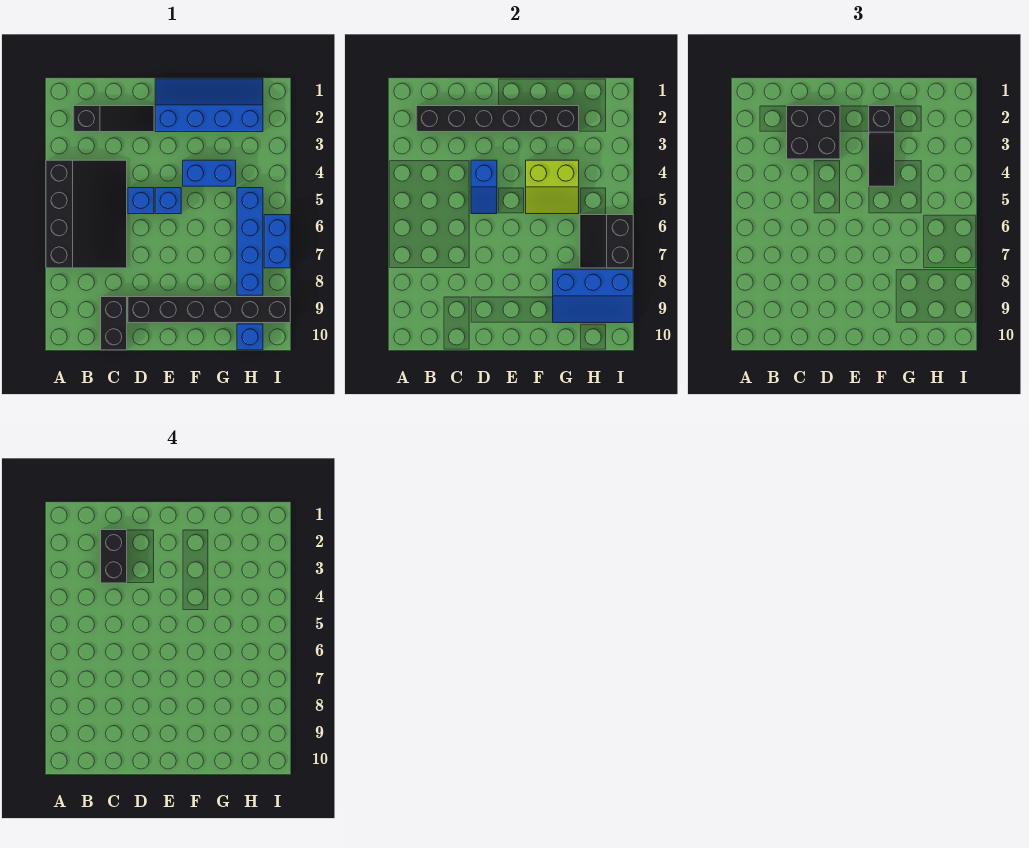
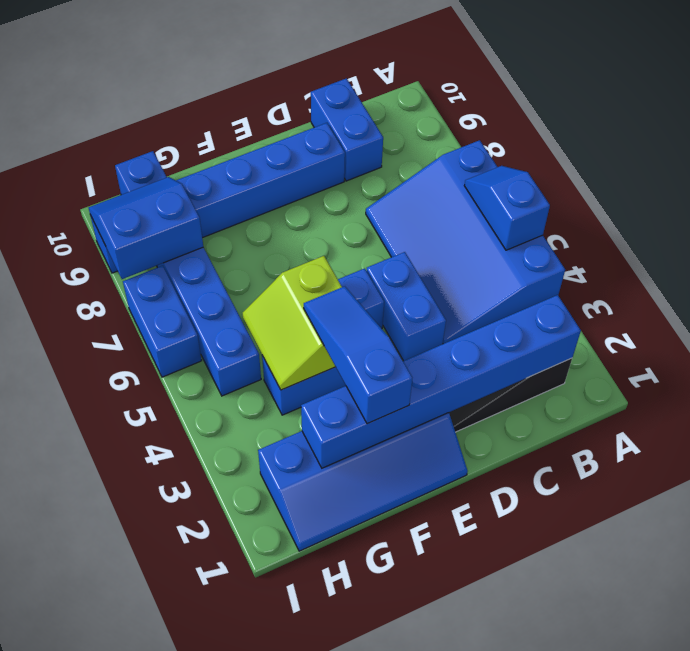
black slope A4:C7 level 1 top A -> blue slope A4:C7 level 1 top A
black brick B2:G2 level 2 -> blue brick B2:G2 level 2
black brick C2:D3 level 3 -> none
black brick C2:C3 level 4 -> none
black brick C9:C10 level 1 -> blue brick C9:C10 level 1
blue slope D4:D5 level 2 top 4 -> blue slope A5:A6 level 2 top 5
blue brick D5 level 1 -> blue brick D4:D5 level 1
black brick D9:I9 level 1 -> blue brick D9:I9 level 1
black slope F2:F4 level 3 top 2 -> blue slope F2:F4 level 3 top 2
lime slope F4:G5 level 2 top 4 -> lime slope F4:G5 level 2 top F
blue slope G8:I9 level 2 top 8 -> blue slope H8:I9 level 2 top 8
black slope H6:I7 level 2 top I -> none

